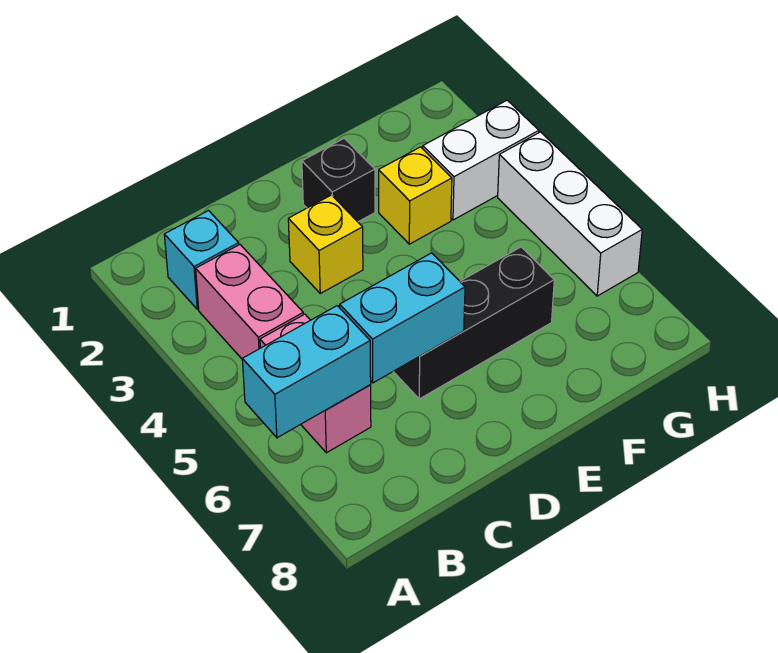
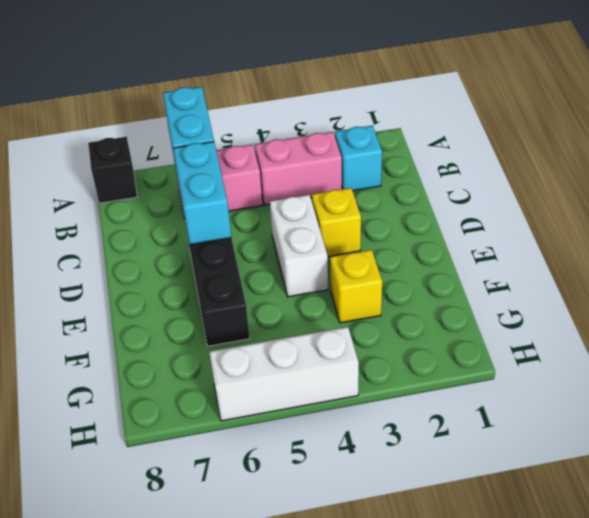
black brick E2 level 1 -> black brick A8 level 1
white brick G3:H3 level 1 -> white brick D4:E4 level 1

